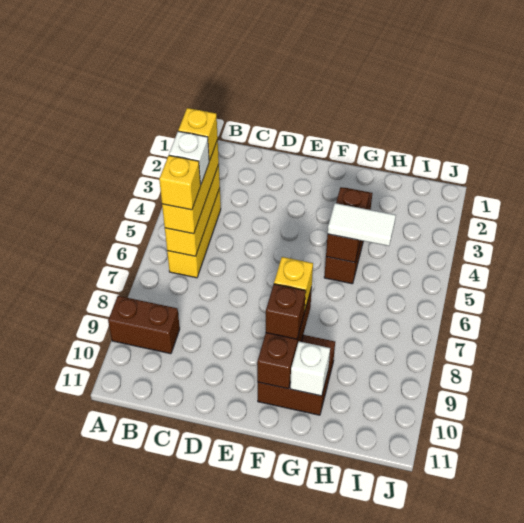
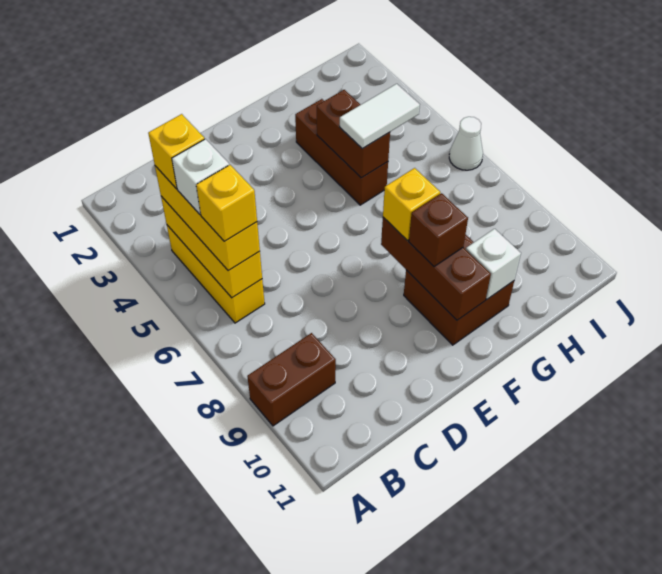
none -> white cone J6 level 1

